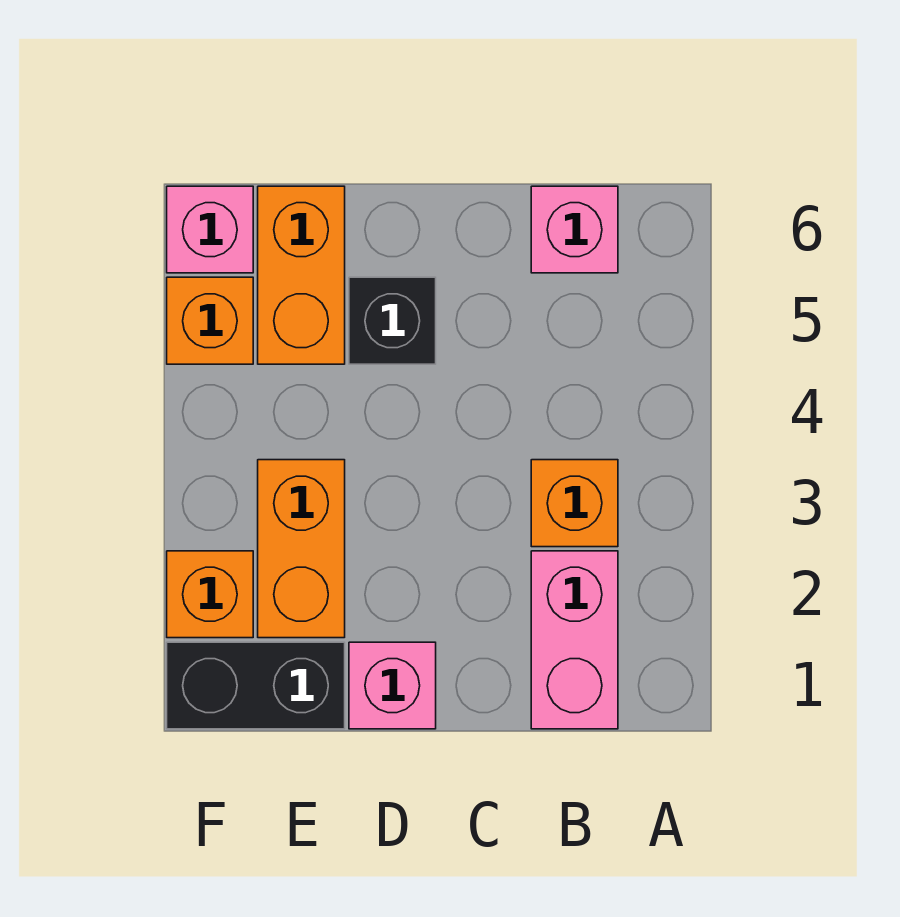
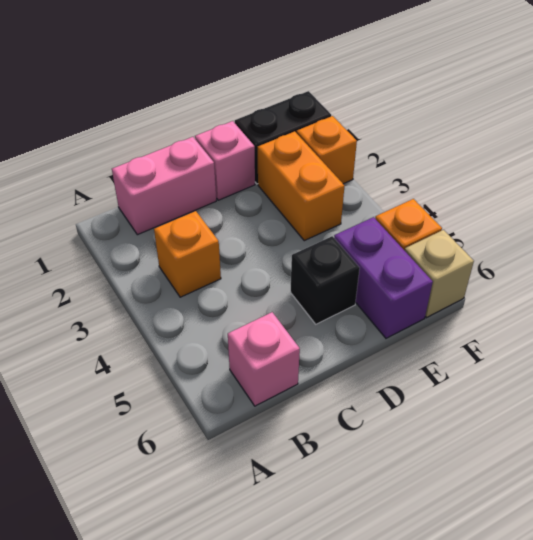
pink brick B1:B2 level 1 -> pink brick B1:C1 level 1
orange brick E5:E6 level 1 -> purple brick E5:E6 level 1
pink brick F6 level 1 -> tan brick F6 level 1

